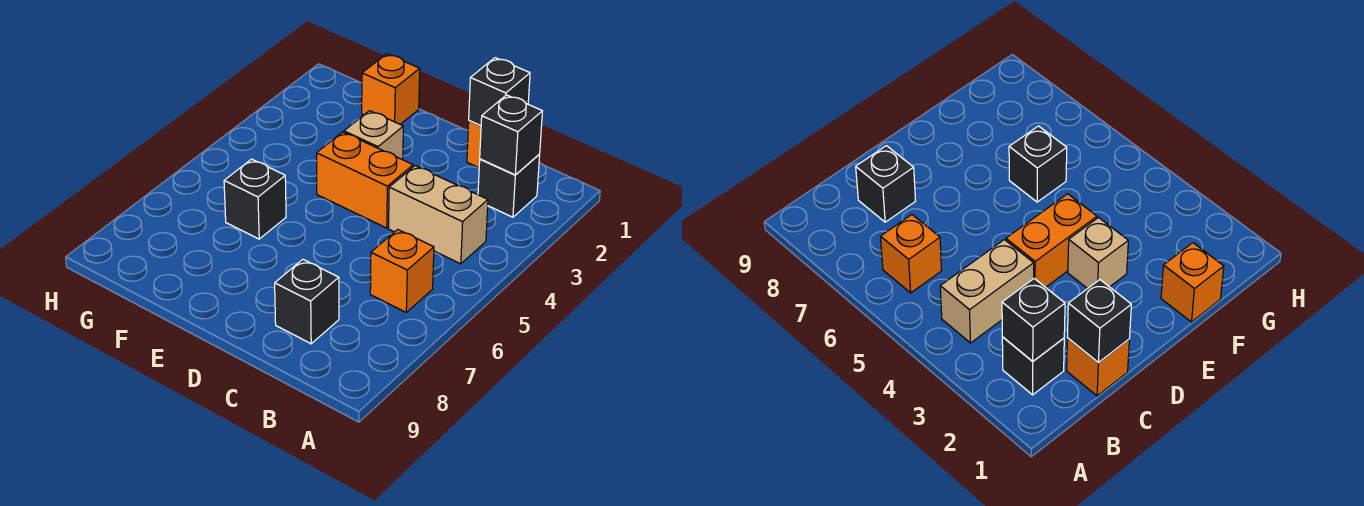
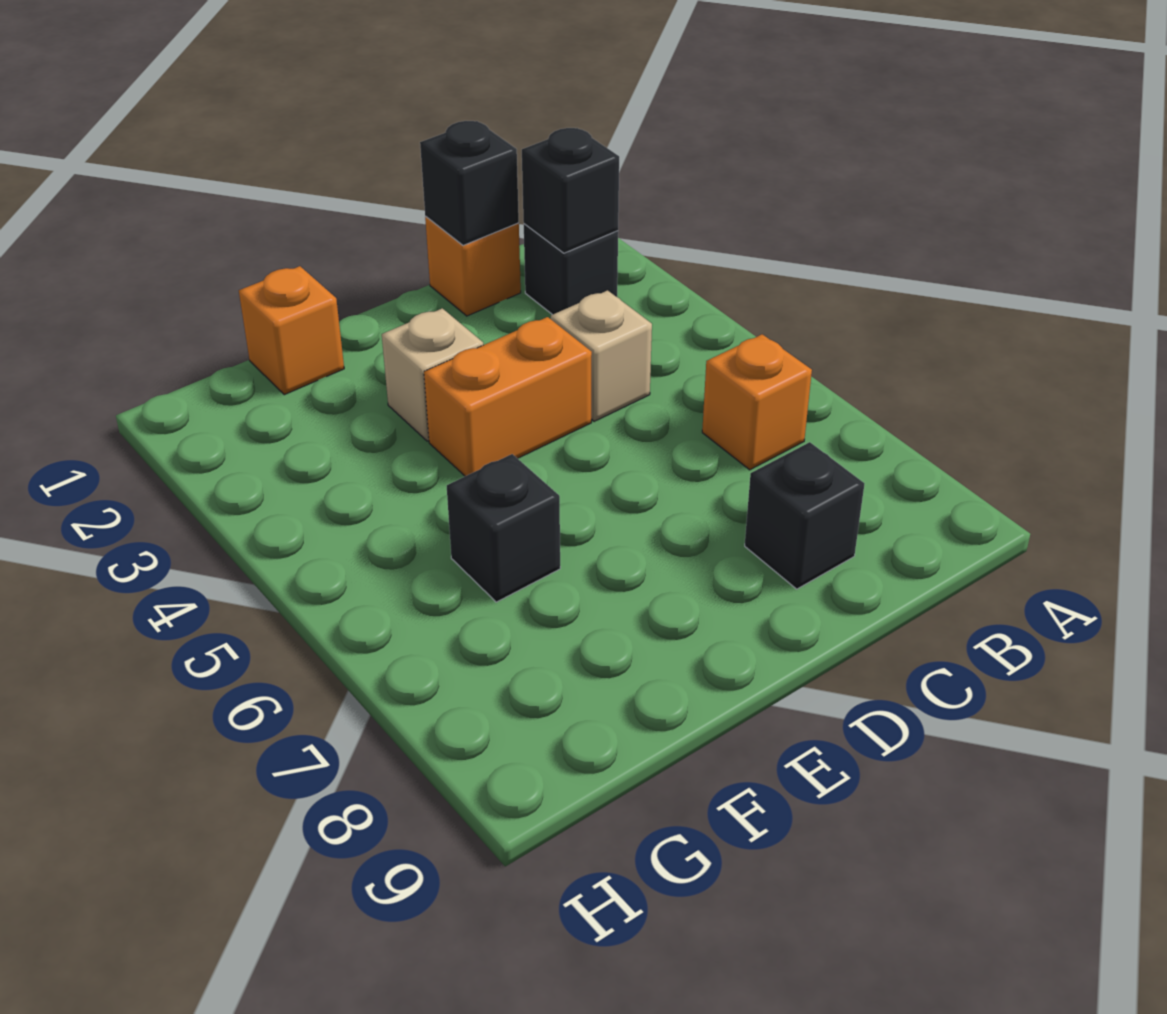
tan brick B4:C4 level 1 -> tan brick C4 level 1

